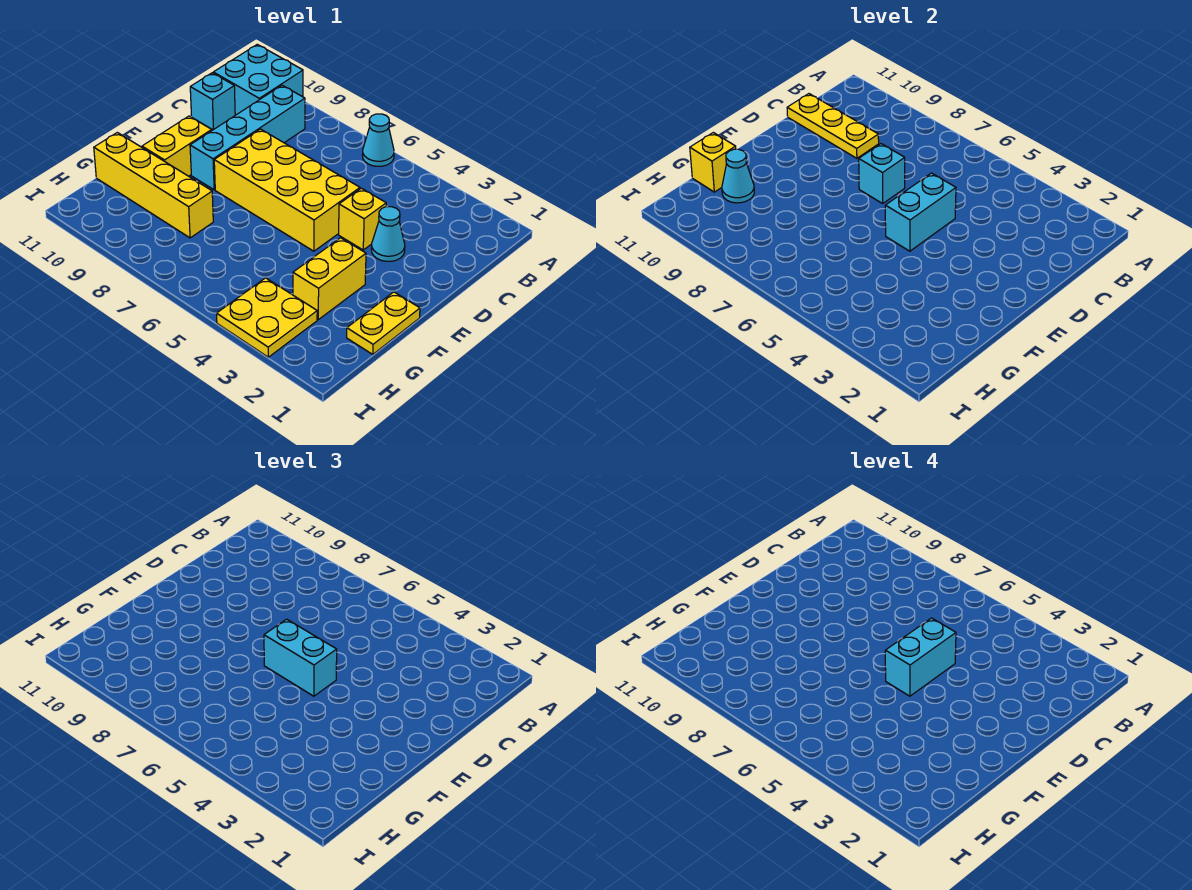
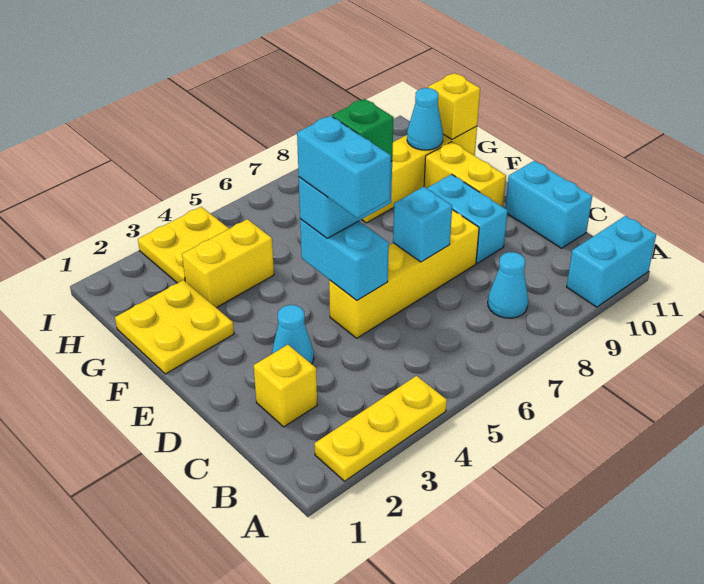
cyan cone A6 level 1 -> cyan cone B8 level 1
cyan brick A10:B11 level 1 -> cyan brick A10:A11 level 1
cyan brick B9:E9 level 1 -> cyan brick D9:E9 level 1
yellow plate C9:C11 level 2 -> yellow plate A2:A4 level 1
cyan brick C11 level 1 -> cyan brick C11:D11 level 1
yellow brick D4 level 1 -> yellow brick C2 level 1
yellow brick D5:E8 level 1 -> yellow brick D5:D8 level 1
none -> green brick E6 level 4
yellow plate F1:G1 level 1 -> yellow plate F1:G2 level 1
yellow brick F3:G3 level 1 -> yellow brick G3:G4 level 1

